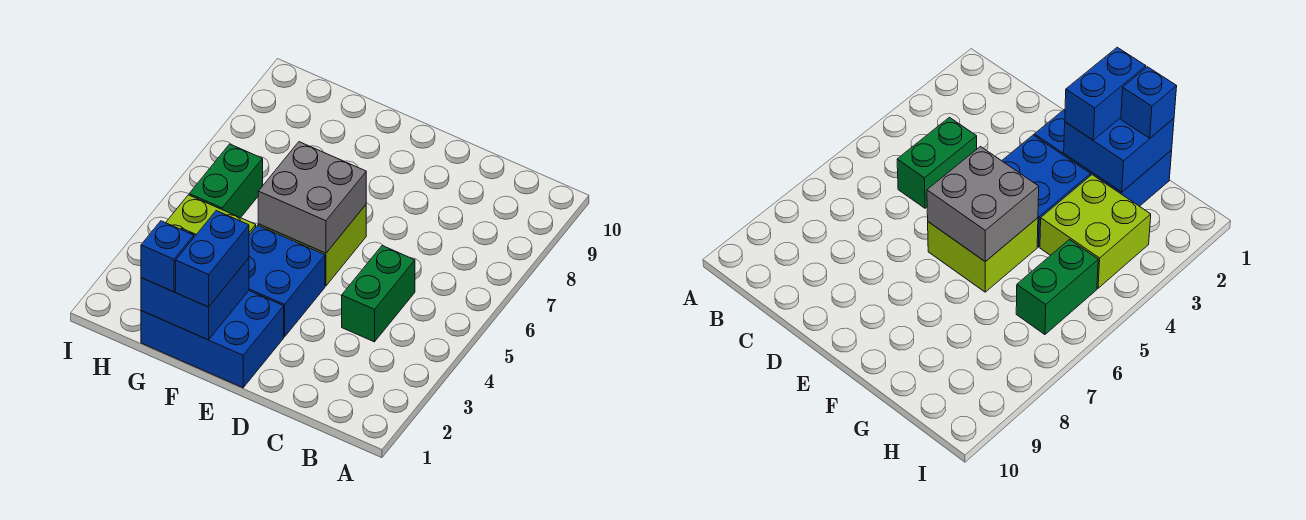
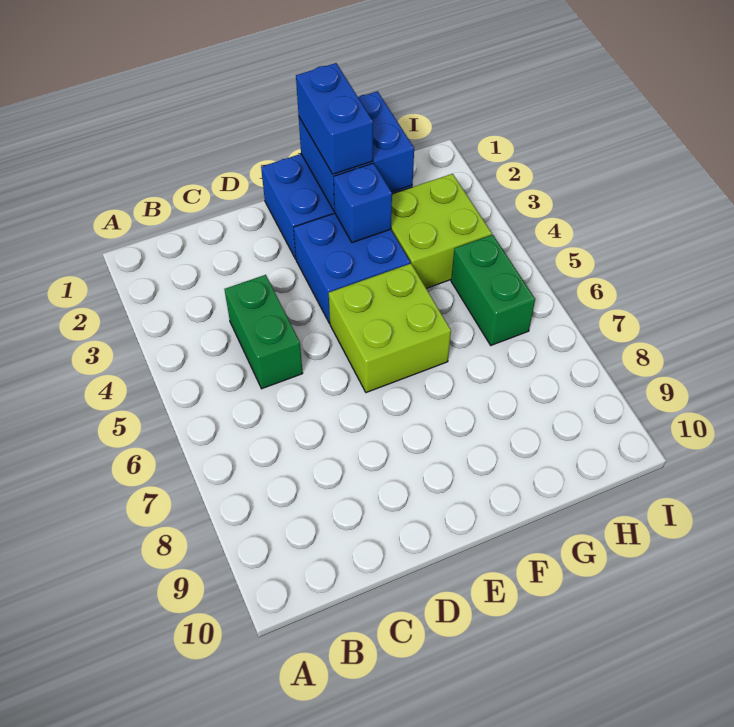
grey brick E5:F6 level 2 -> none
blue brick G1 level 3 -> blue brick F3 level 2

